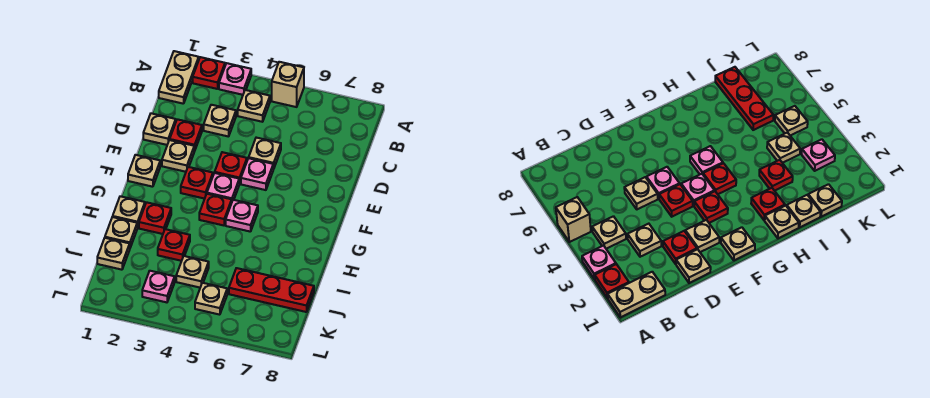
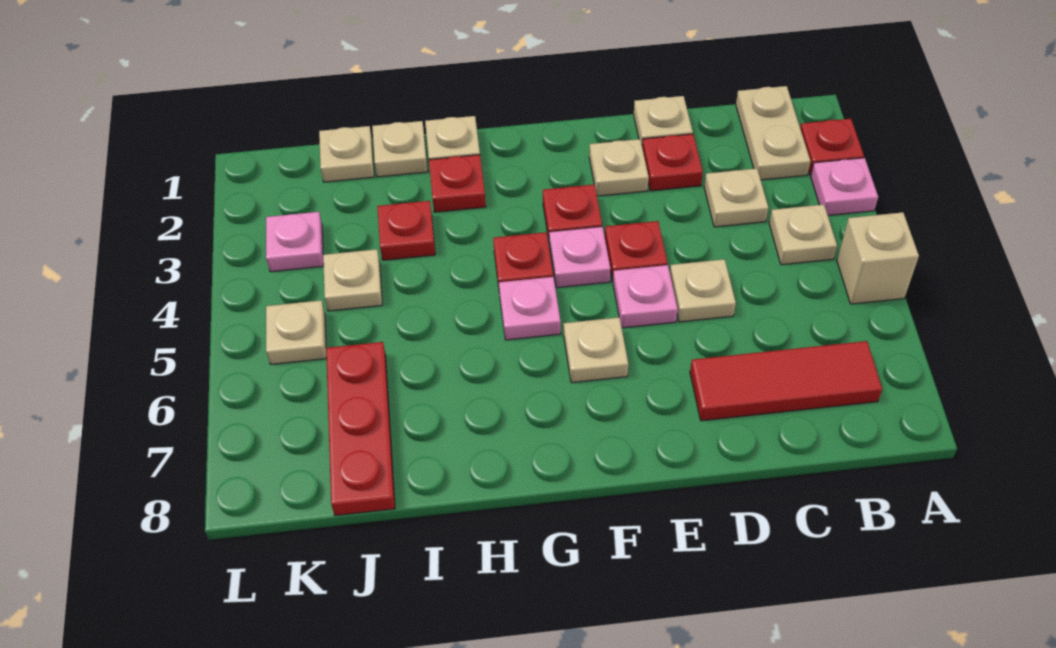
tan plate A1:B1 level 1 -> tan plate B1:B2 level 1
none -> red tile B7:D7 level 1
tan plate F1 level 1 -> tan plate F6 level 1

